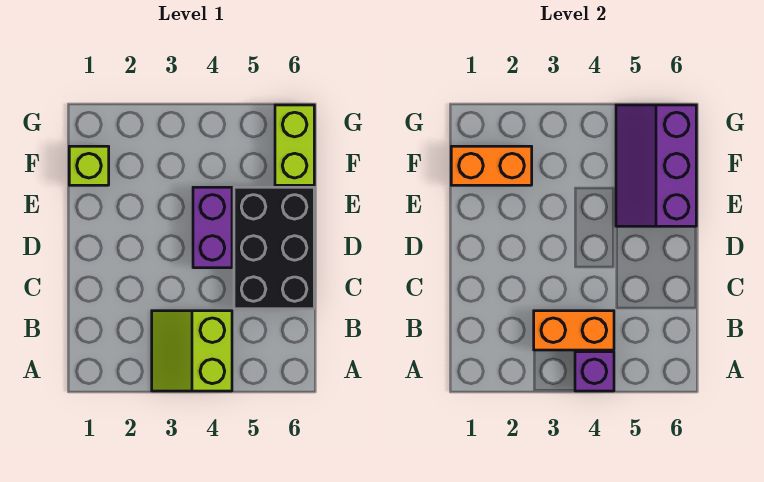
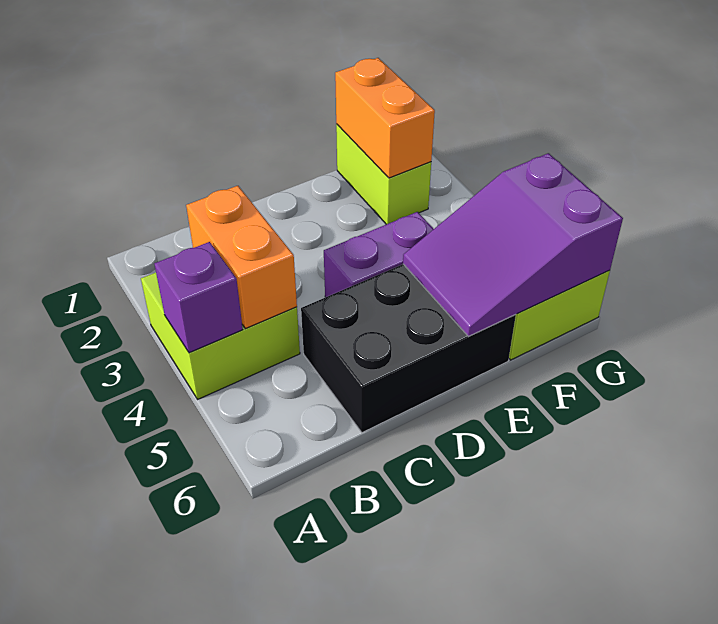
lime slope A3:B4 level 1 top 4 -> lime brick A3:B4 level 1
purple slope E5:G6 level 2 top 6 -> purple slope E5:G6 level 2 top G
lime brick F1 level 1 -> lime brick F1:F2 level 1

